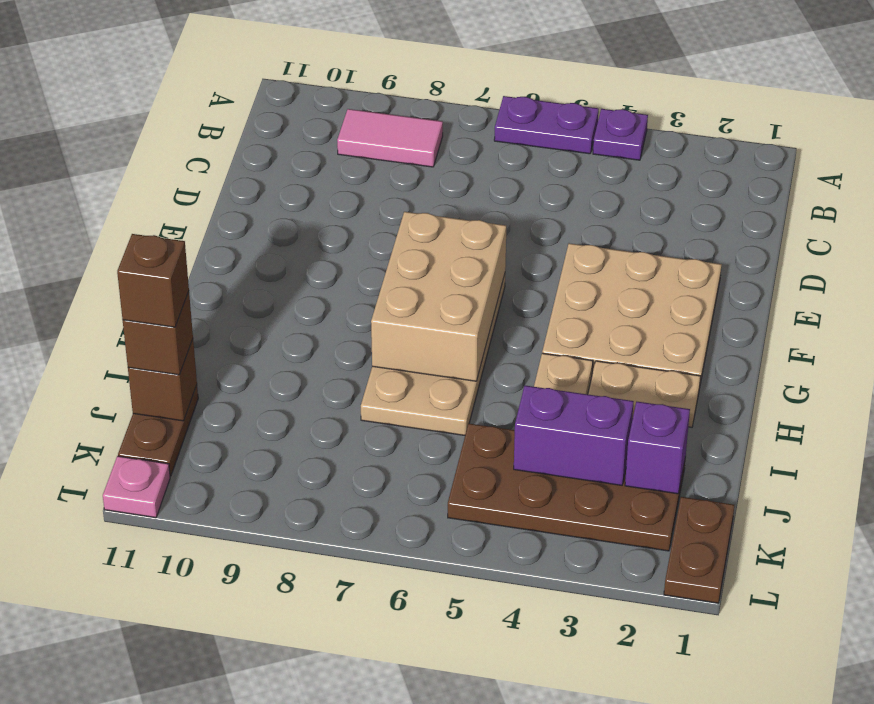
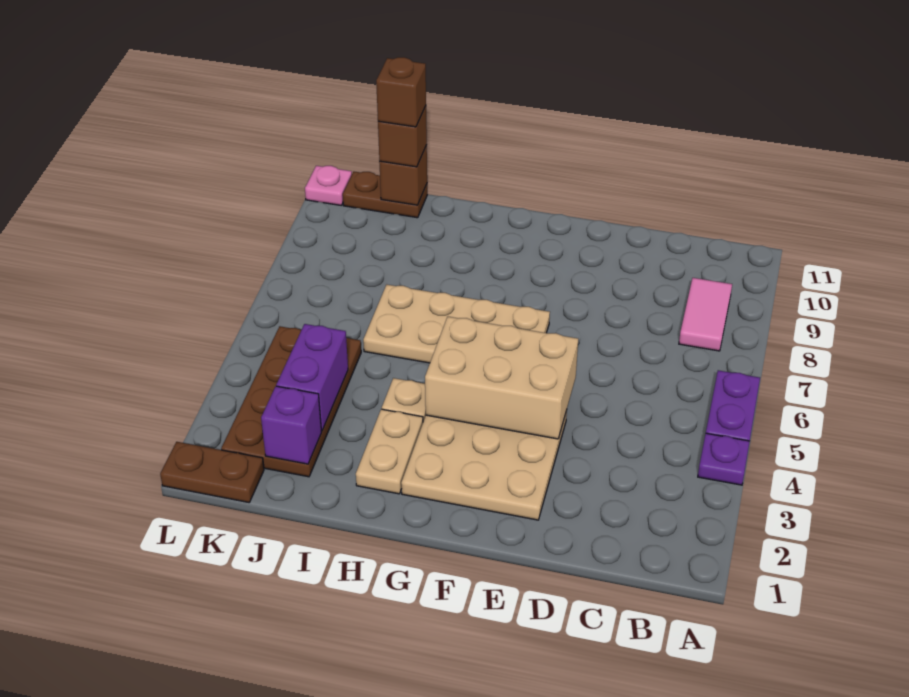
tan brick F6:H7 level 2 -> tan brick E4:G5 level 2

